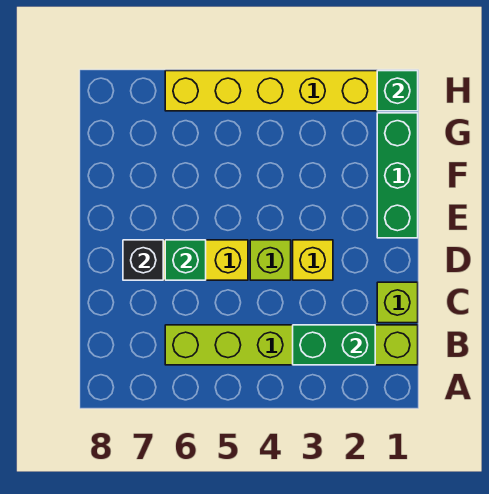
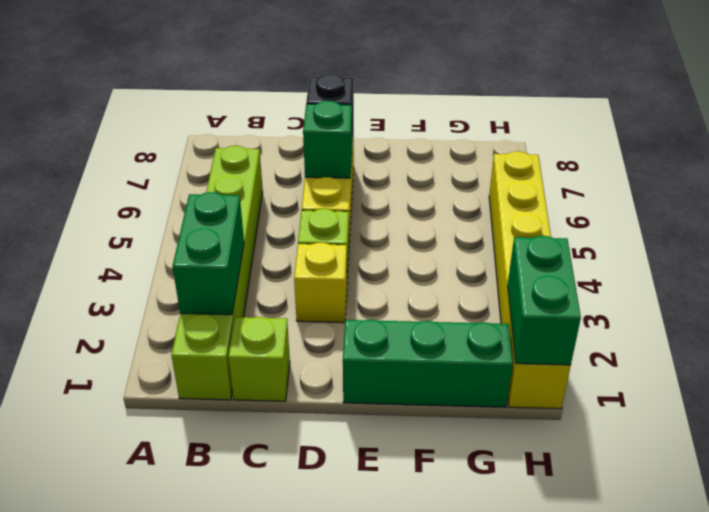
green brick H1 level 2 -> green brick H1:H2 level 2

